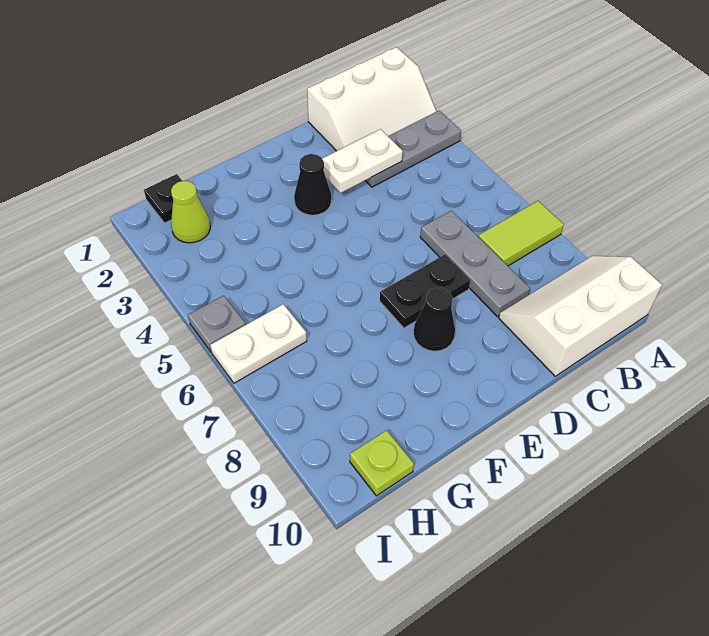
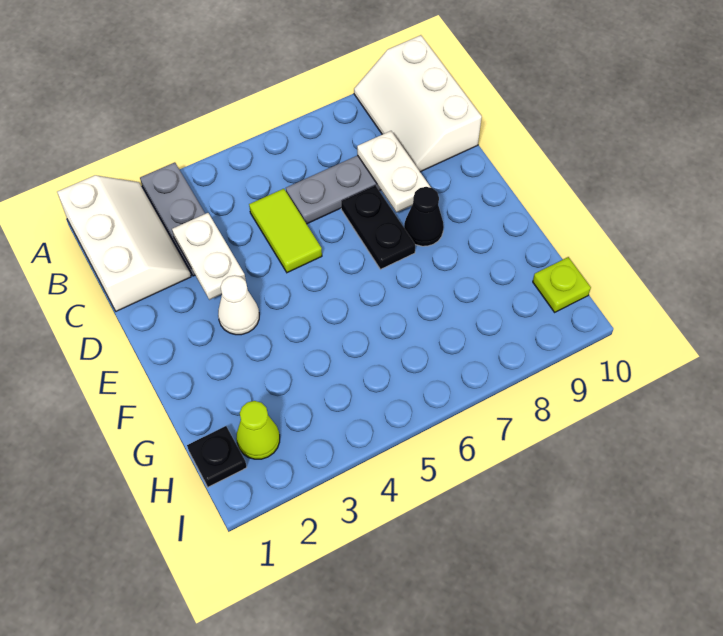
lime tile A7:B7 level 1 -> lime tile C5:D5 level 1
black cone E3 level 1 -> white cone E3 level 1
white plate H6:I6 level 1 -> white plate C8:D8 level 2
grey plate I5 level 1 -> none

